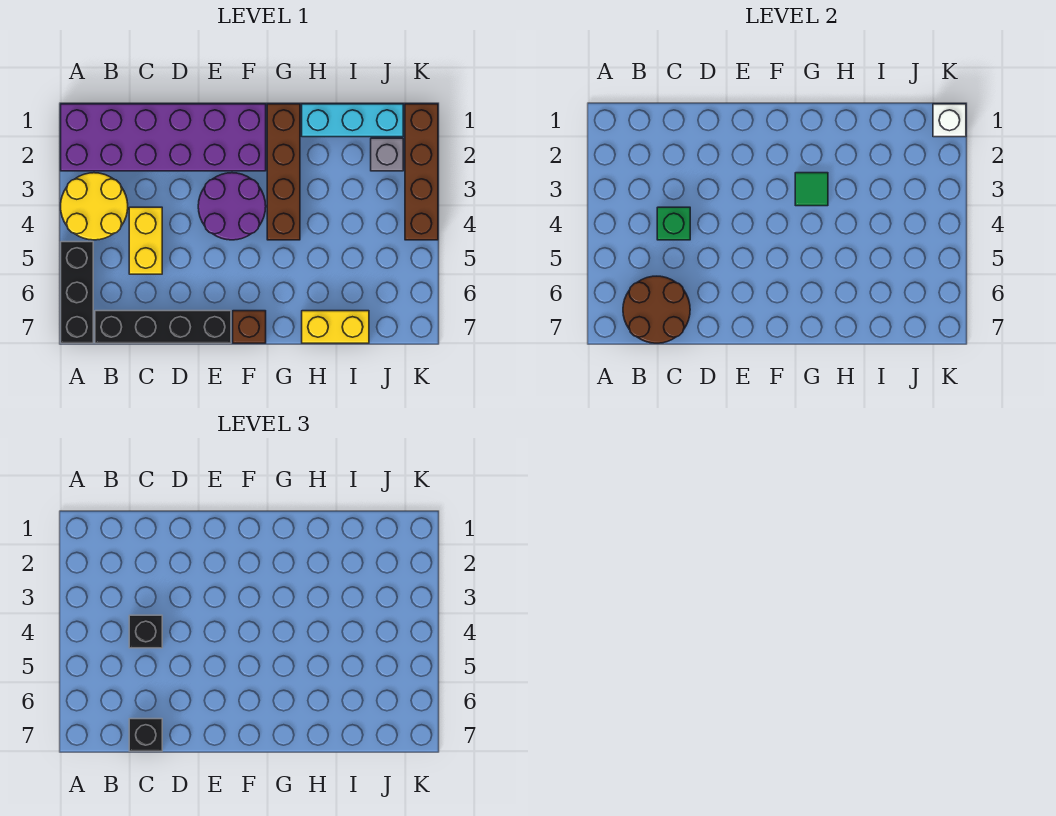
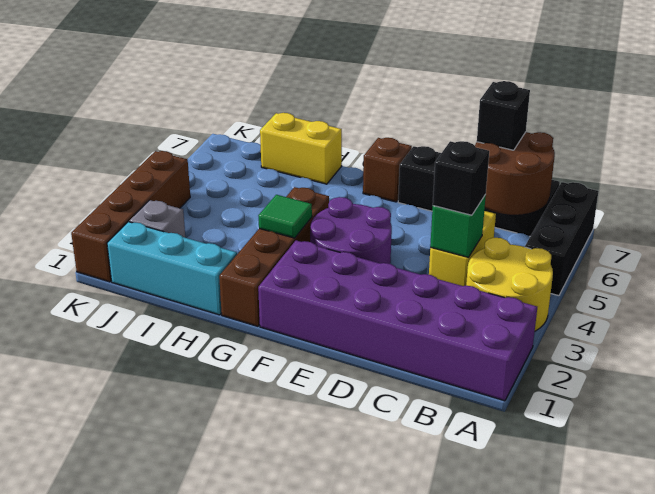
white brick K1 level 2 -> none

